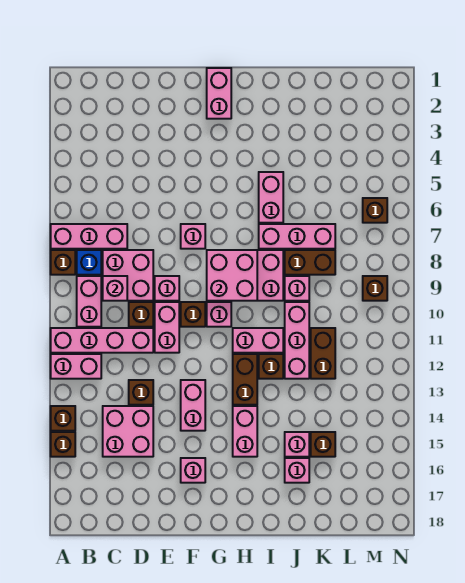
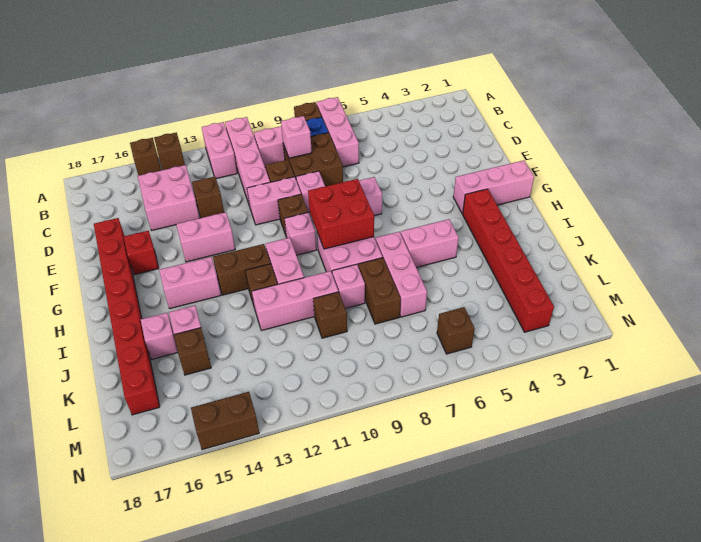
pink brick C8:D9 level 1 -> brown brick C8:D9 level 1
none -> red brick E17:L17 level 1
pink brick F16 level 1 -> red brick F16 level 1
pink brick G1:G2 level 1 -> pink brick G1:G3 level 1
pink brick G8:H9 level 2 -> red brick G8:H9 level 2
none -> red brick H3:M3 level 1
brown brick K11:K12 level 1 -> brown brick N14:N15 level 1
brown brick M9 level 1 -> brown brick K10 level 1

